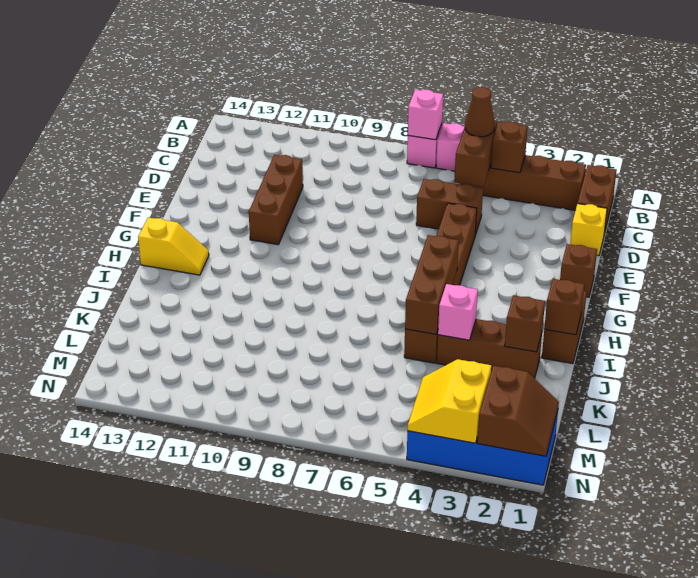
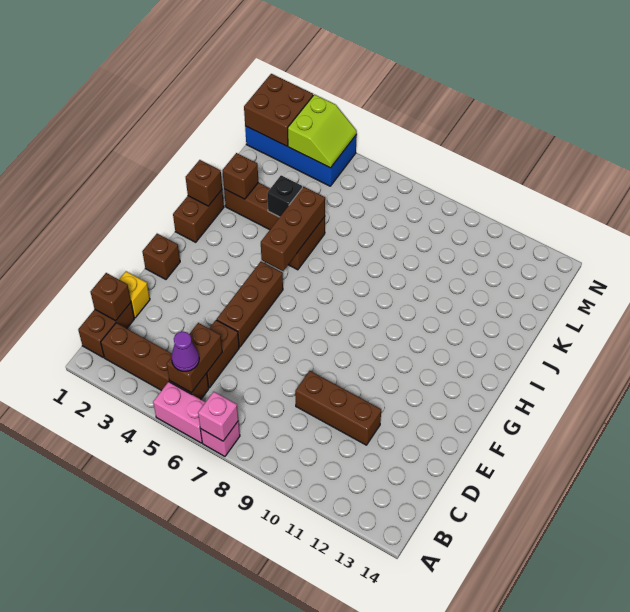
brown brick B4 level 2 -> brown brick C1 level 2
brown cone B5 level 3 -> purple cone B5 level 3
brown brick D5:D6 level 1 -> brown brick C5:D5 level 1
brown brick D11:F11 level 1 -> brown brick D9:D11 level 1
yellow slope H13:H14 level 1 top 14 -> none
pink brick J4 level 2 -> black brick J4 level 2
brown slope M1:N2 level 2 top 2 -> brown brick M1:N2 level 2
yellow slope M3:N4 level 2 top 3 -> lime slope M3:N4 level 2 top 3

